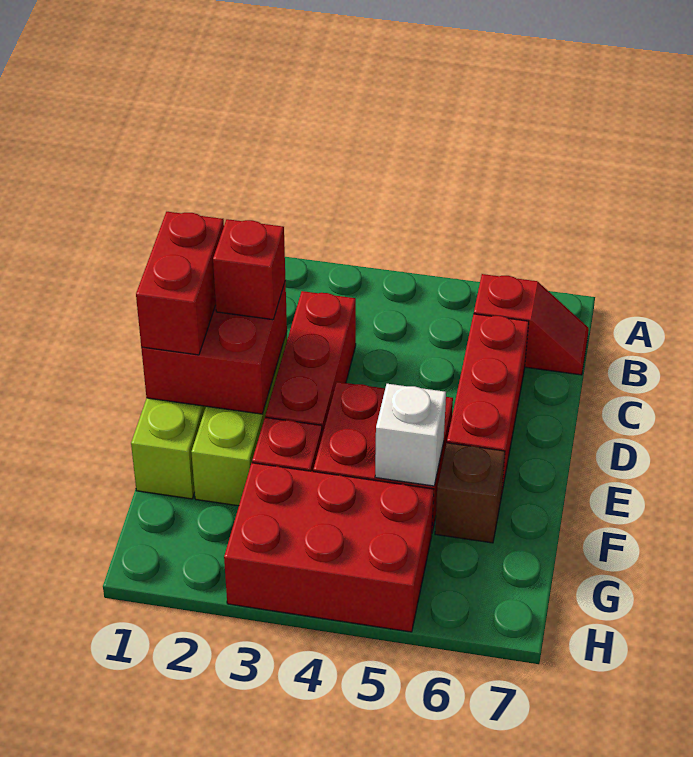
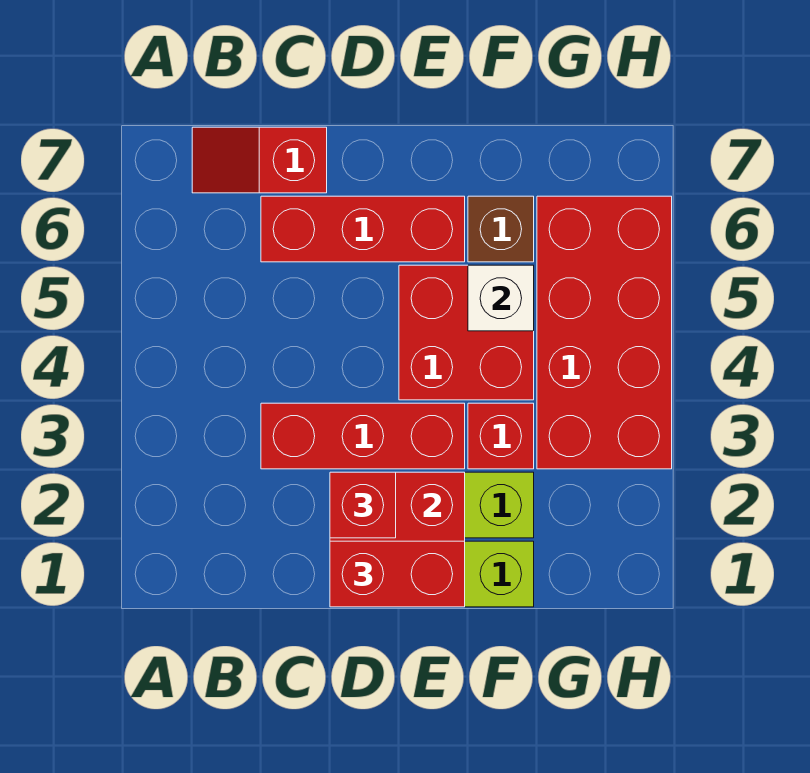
red slope B6:B7 level 1 top 6 -> red slope B7:C7 level 1 top C
red brick G3:H5 level 1 -> red brick G3:H6 level 1

